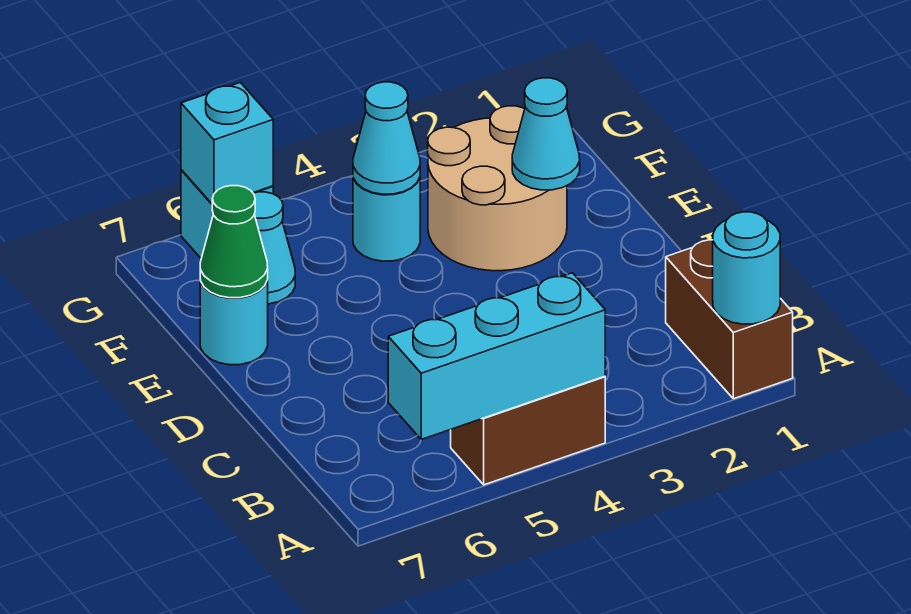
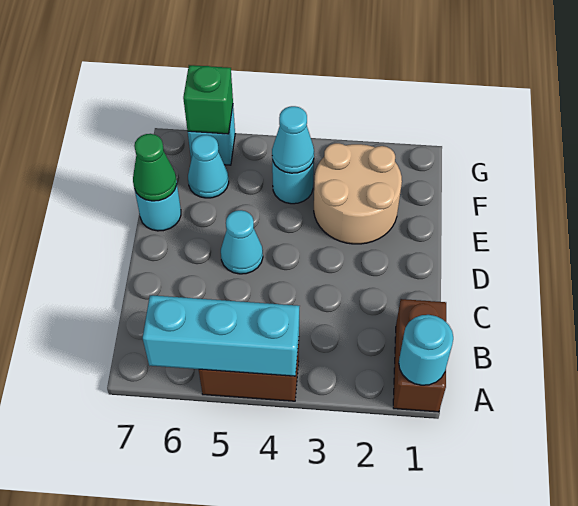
cyan cone E2 level 2 -> cyan cone D5 level 1
cyan brick G6 level 2 -> green brick G6 level 2

